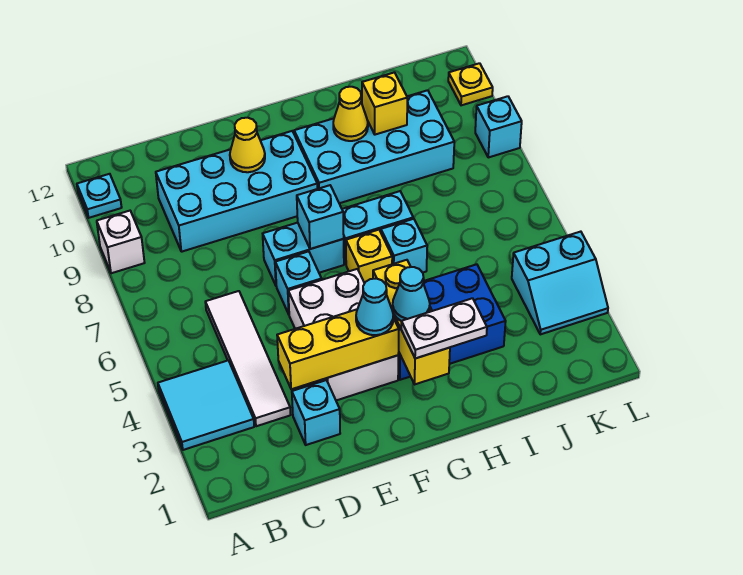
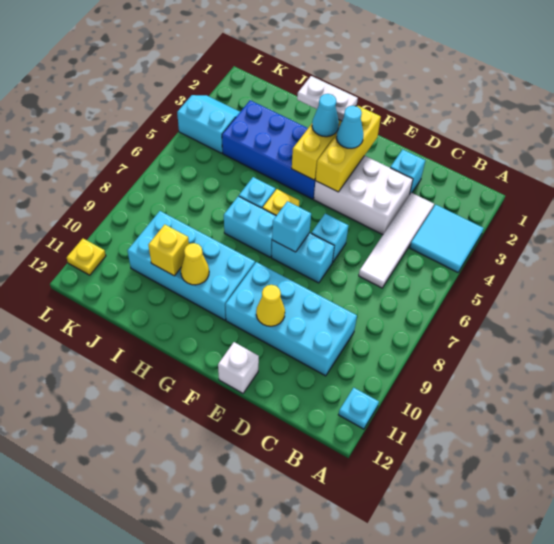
white brick A9 level 1 -> white brick E12 level 1
yellow brick D3:F3 level 2 -> yellow brick F2:F4 level 2
white brick E3:F5 level 1 -> white brick D3:F4 level 1
blue brick G3:I4 level 1 -> blue brick G3:J4 level 1
cyan brick L9 level 1 -> none

